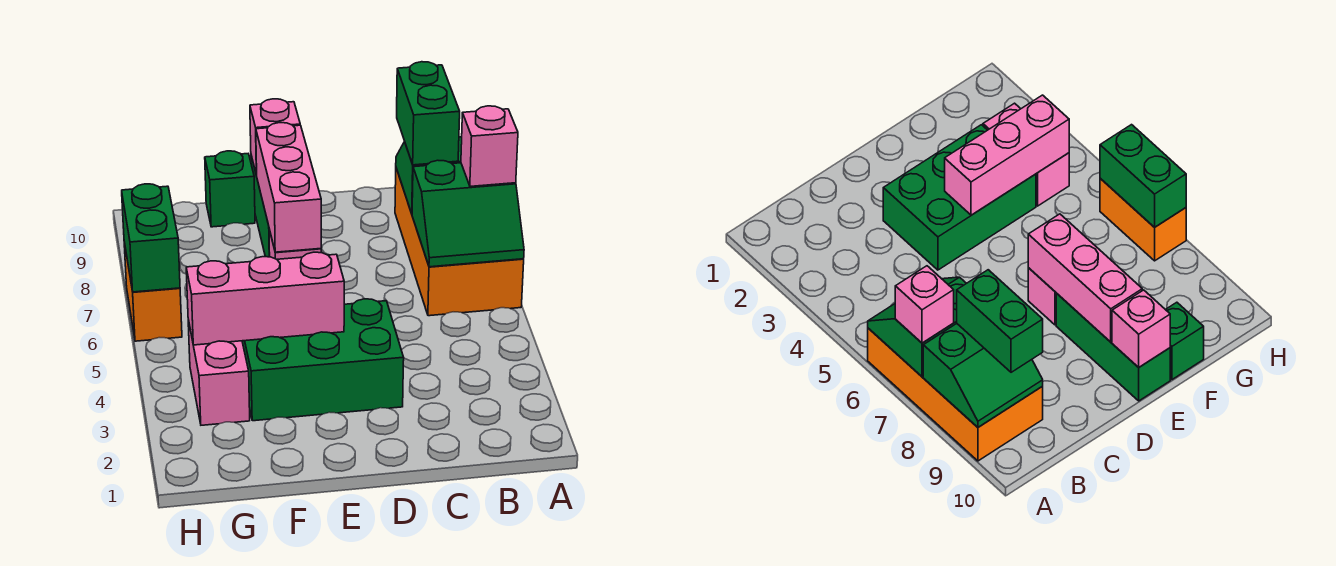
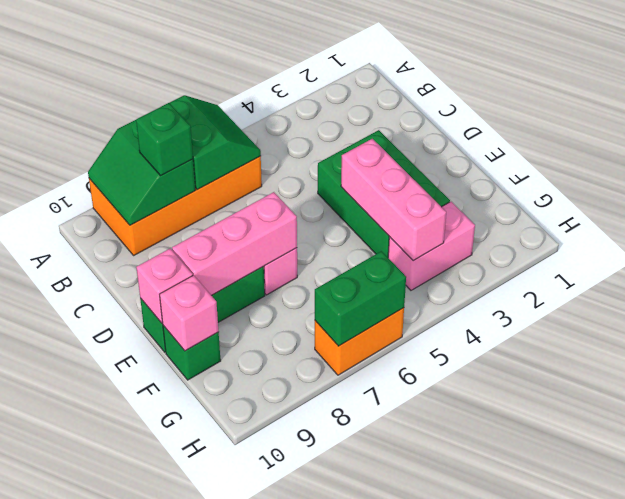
pink brick A7 level 3 -> pink brick F10 level 2
green brick B8:B9 level 3 -> green brick B8 level 3

